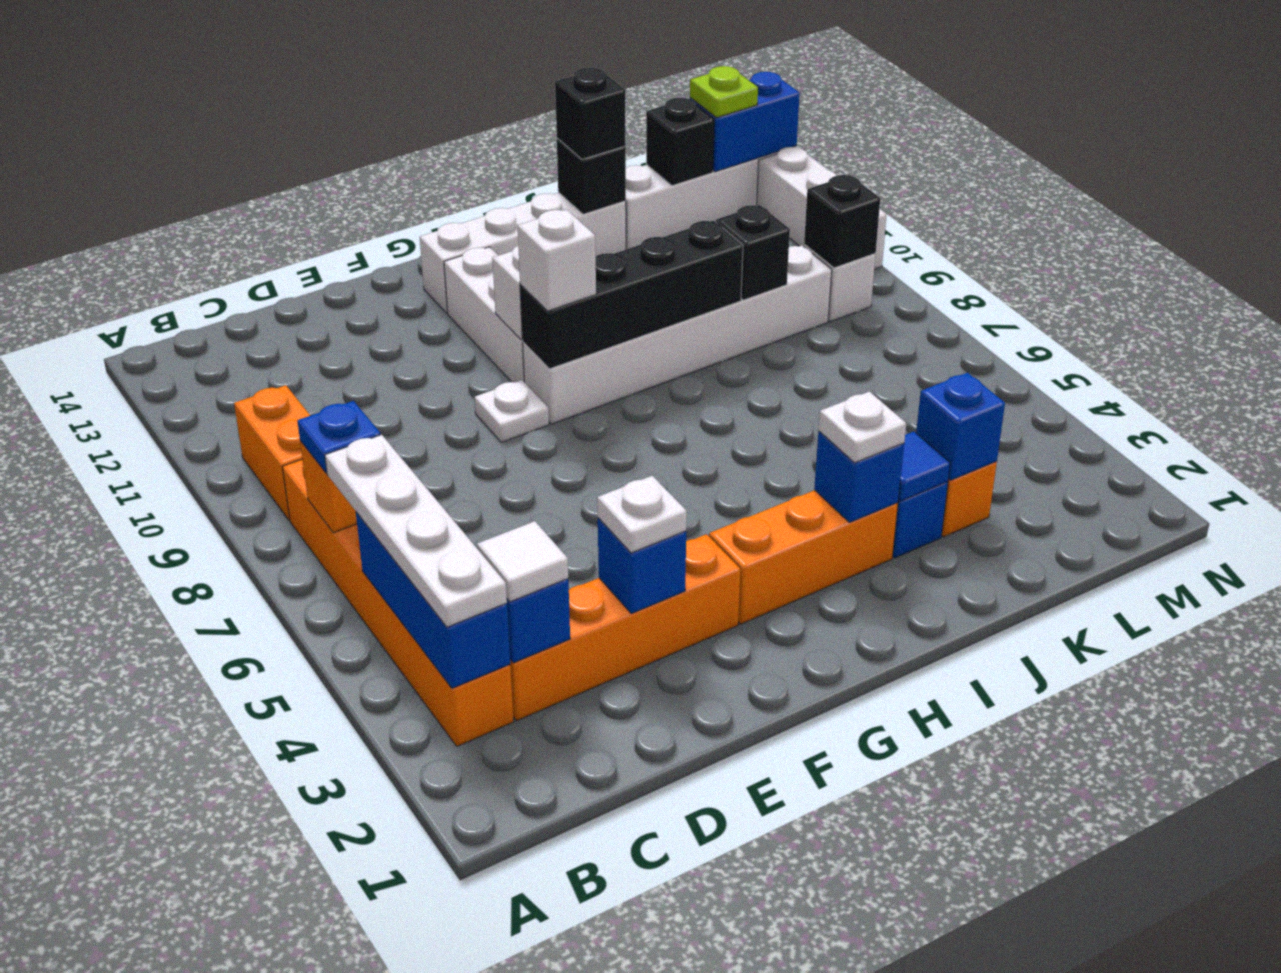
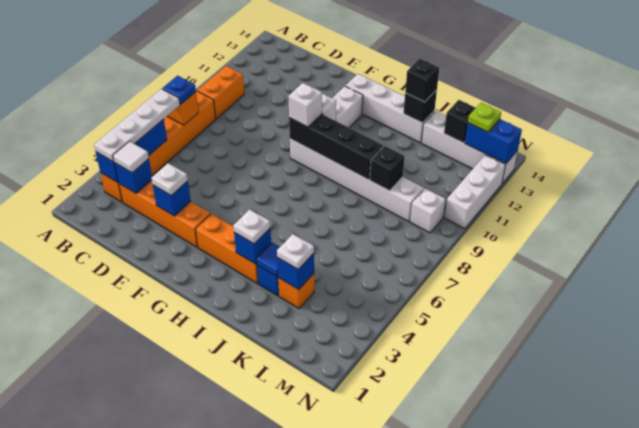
white plate F9 level 1 -> white plate K3 level 3
black brick M9 level 2 -> none

